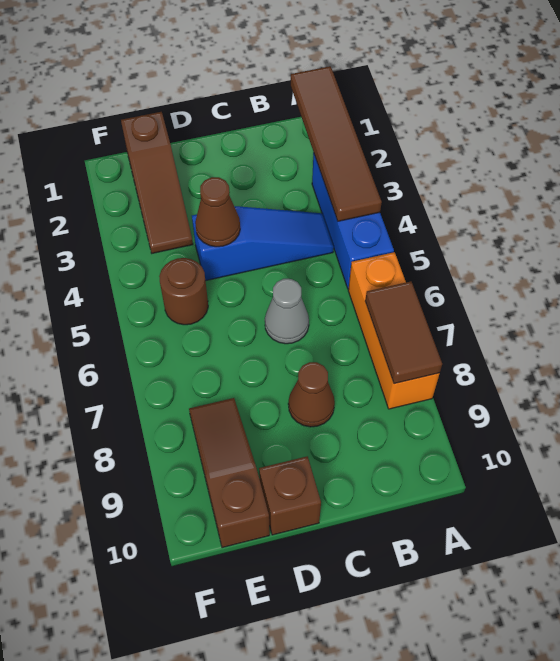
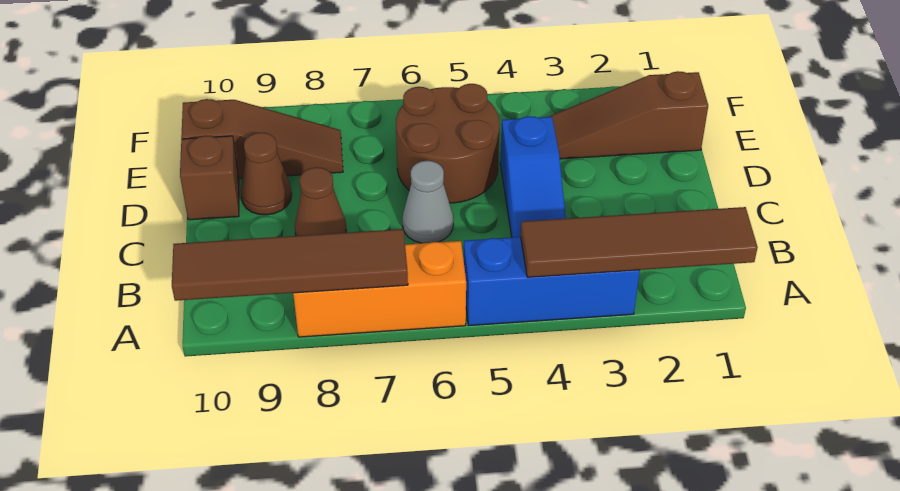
brown tile A7:A8 level 2 -> brown tile A7:A10 level 2
brown cone D4 level 2 -> brown cone D9 level 1
brown round brick E5 level 1 -> brown round brick D5:E6 level 1

